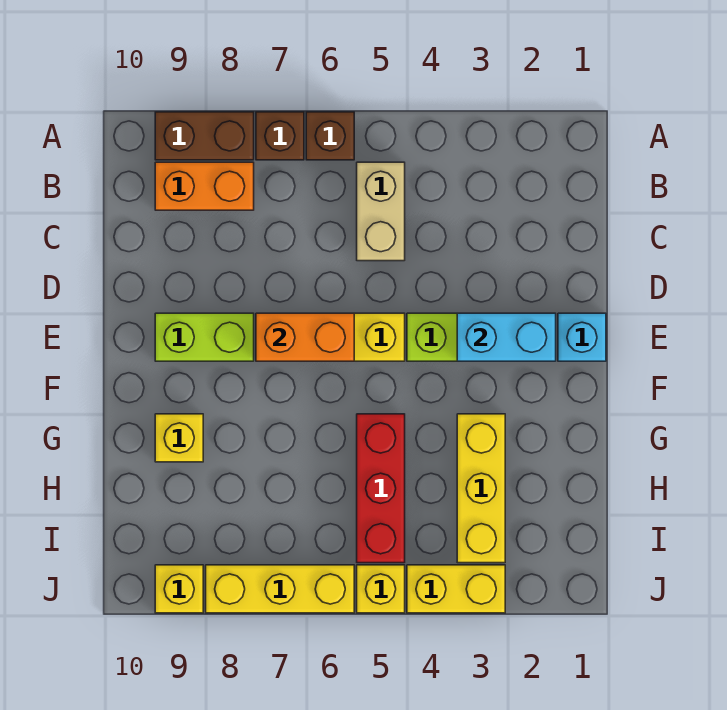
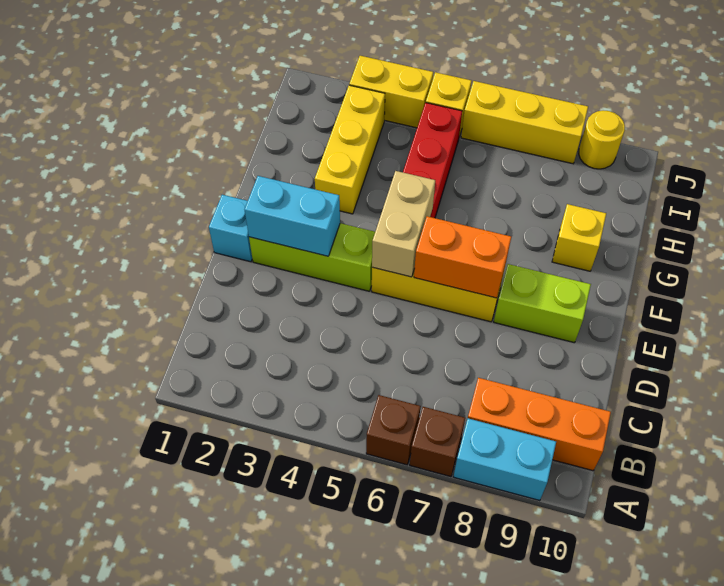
brown brick A8:A9 level 1 -> cyan brick A8:A9 level 1
tan brick B5:C5 level 1 -> tan brick E5:F5 level 2
orange brick B8:B9 level 1 -> orange brick B8:B10 level 1
yellow brick J9 level 1 -> yellow round brick J9 level 1

